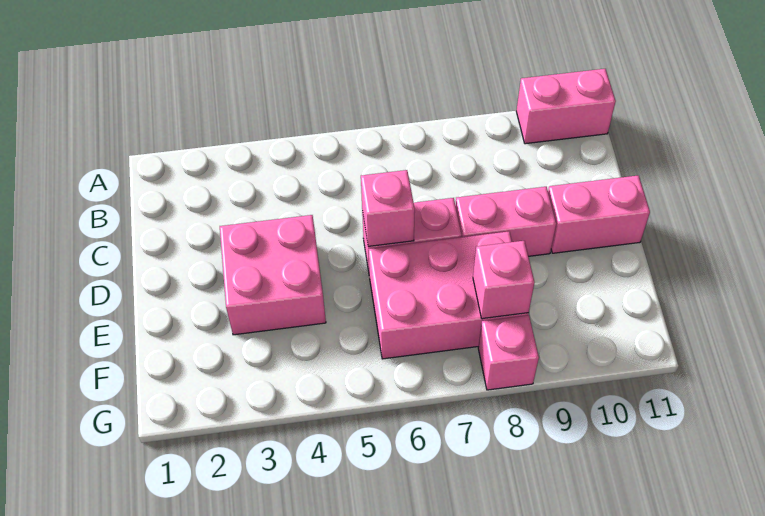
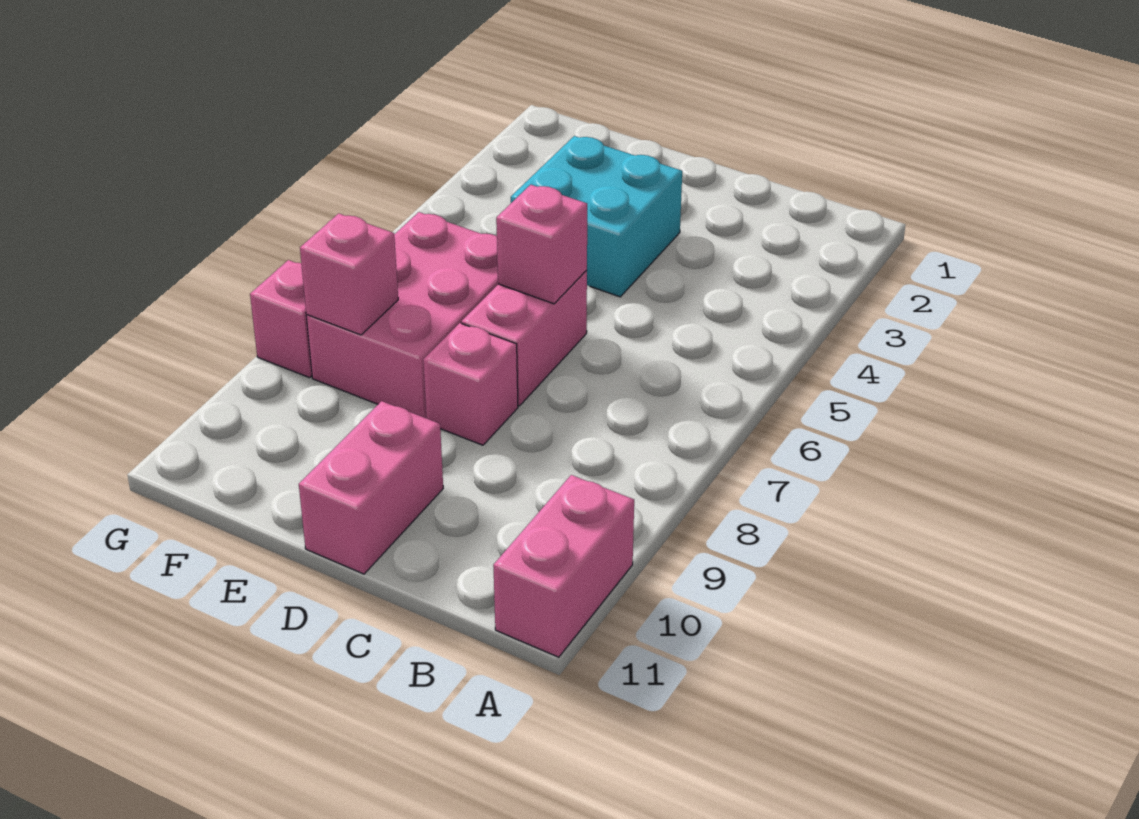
pink brick D3:E4 level 1 -> cyan brick D3:E4 level 1
pink brick D8:D9 level 1 -> pink brick D8 level 1

